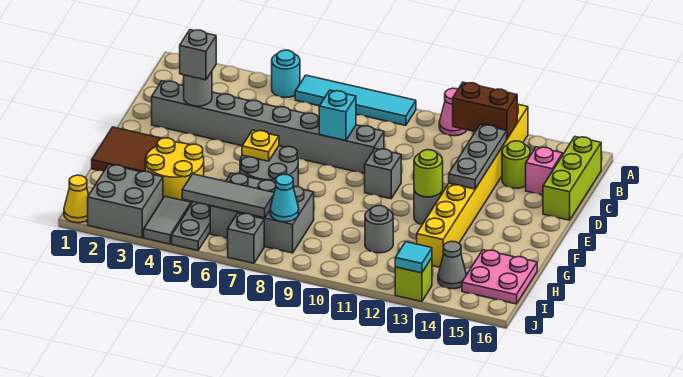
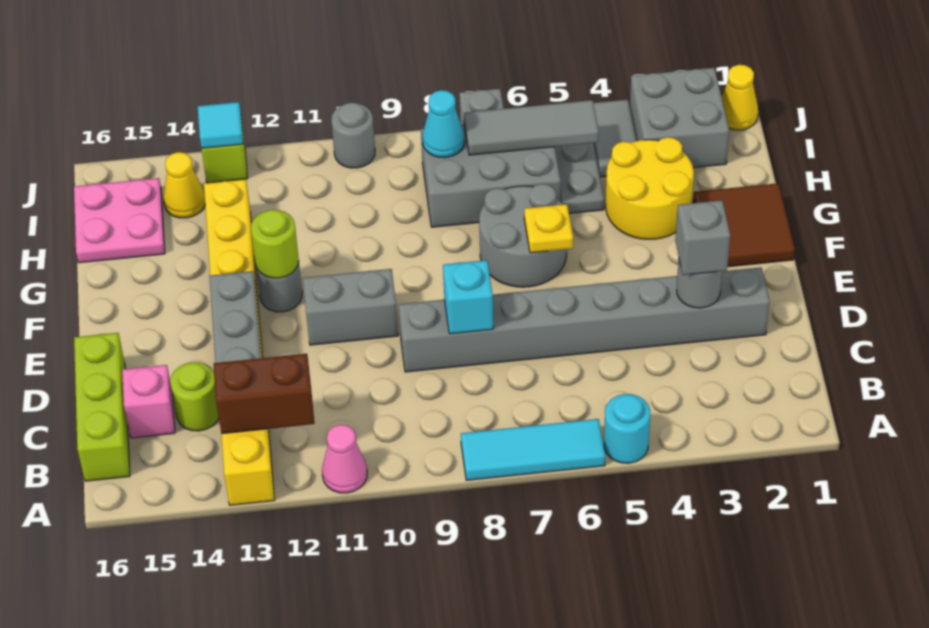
cyan tile A6:A9 level 1 -> cyan tile A6:A8 level 1
grey brick E10 level 1 -> grey brick E10:E11 level 1
grey round brick H11 level 1 -> grey round brick J10 level 1
grey cone I14 level 1 -> yellow cone I14 level 1

